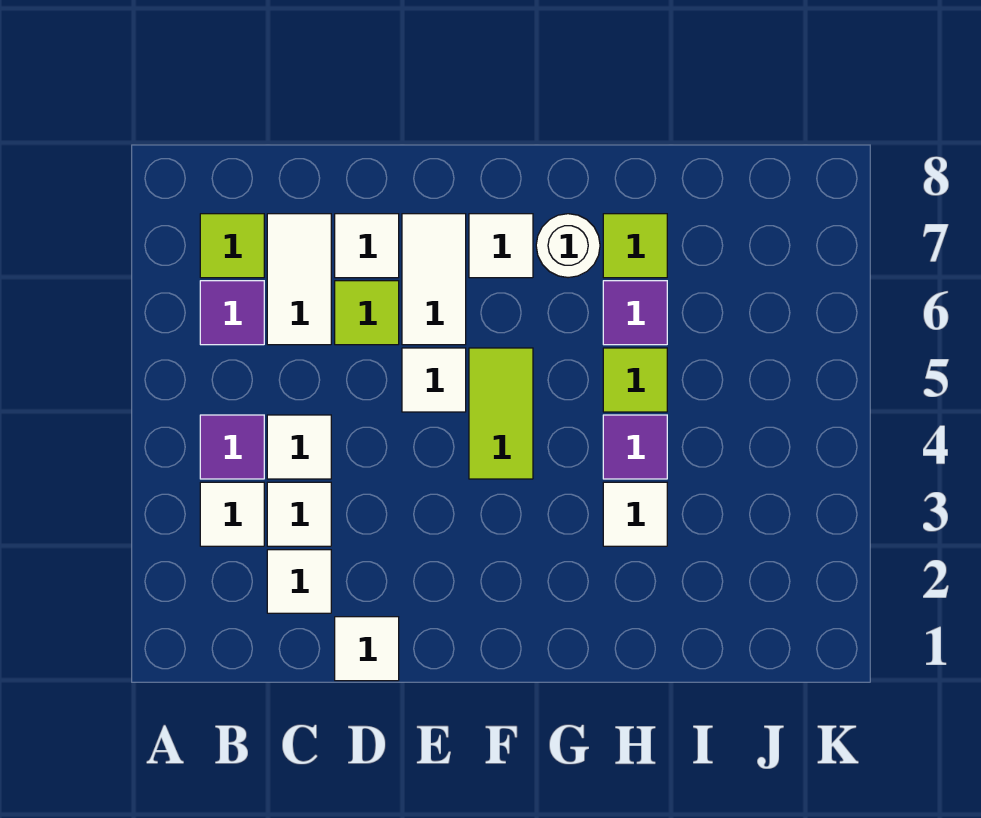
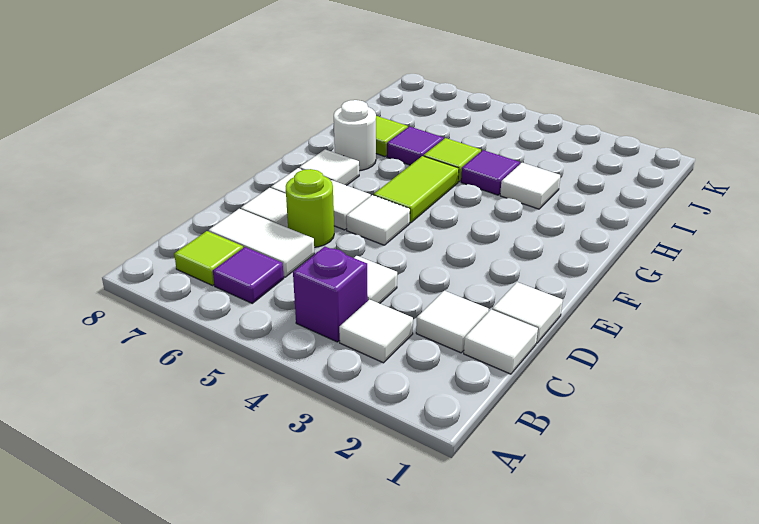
purple tile B4 level 1 -> purple brick B4 level 1
white tile C3 level 1 -> white tile C1 level 1
lime tile D6 level 1 -> lime round brick D6 level 1
lime tile F4:F5 level 1 -> lime tile F5:G5 level 1

